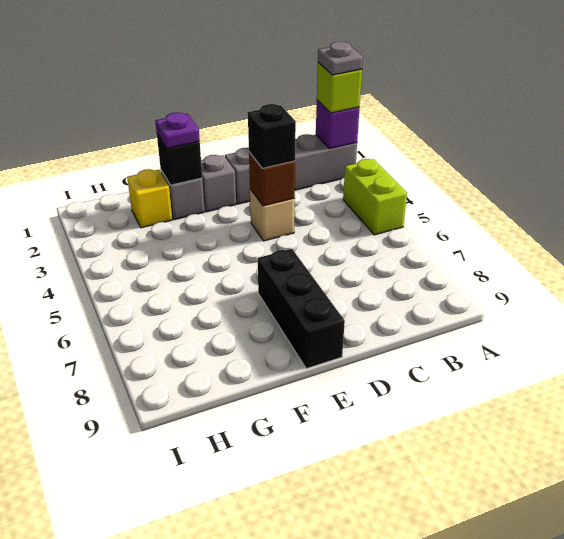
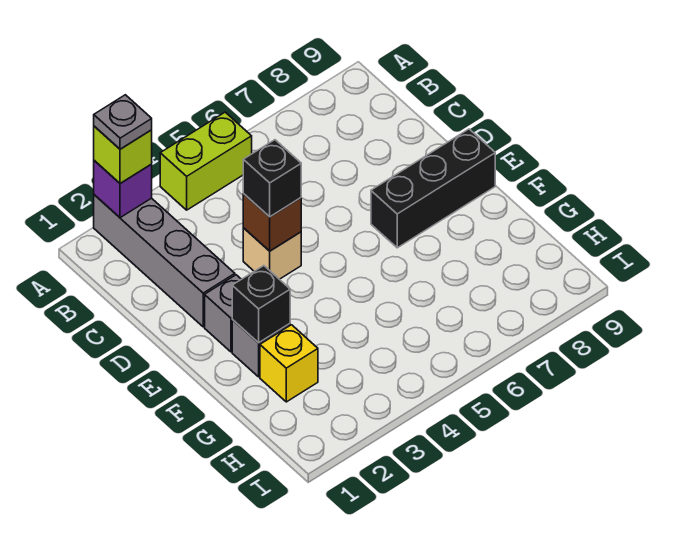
purple plate F2 level 3 -> none

